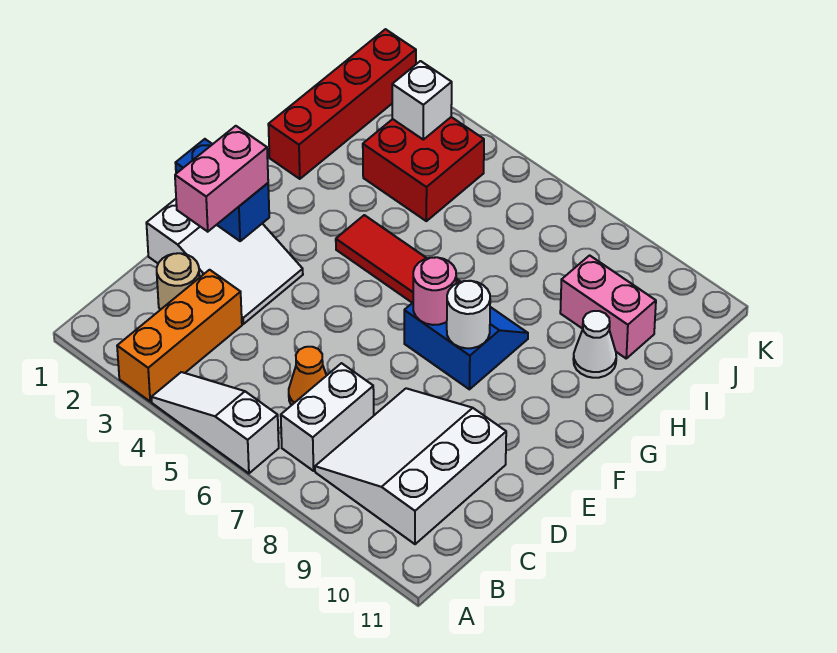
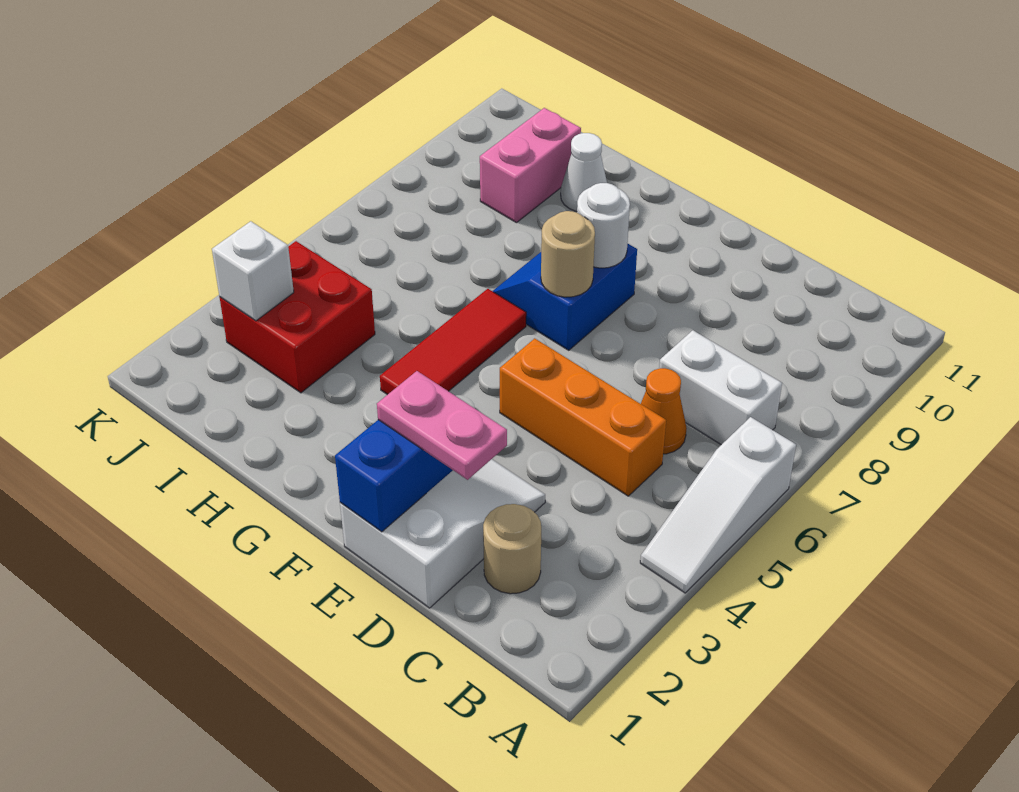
orange brick A3:C3 level 1 -> orange brick C5:E5 level 1
white slope B8:D10 level 1 top 10 -> none
pink brick D2:E2 level 3 -> pink plate D2:E2 level 3
pink round brick F7 level 2 -> tan round brick F7 level 2
red brick H1:K1 level 1 -> none

